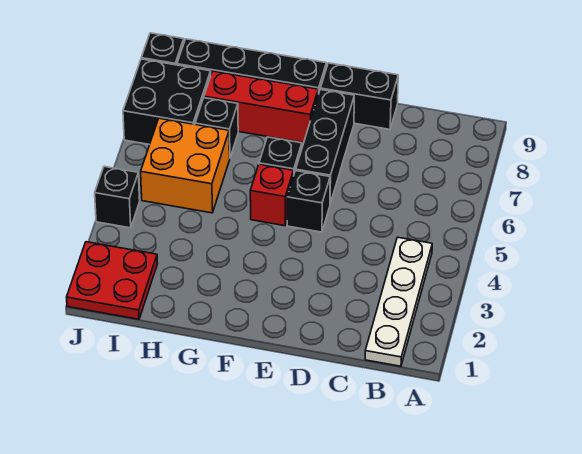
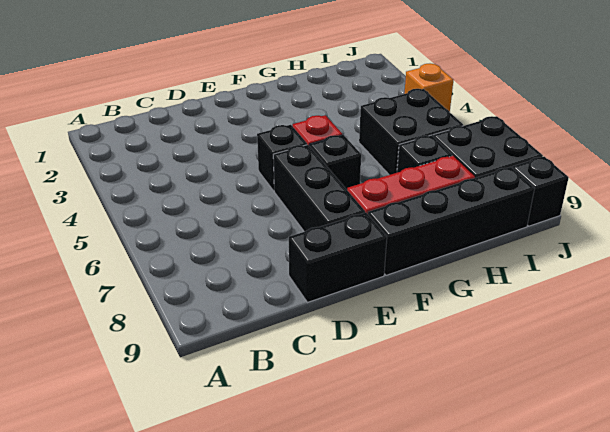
white plate B1:B4 level 1 -> none
orange brick H5:I6 level 1 -> black brick H5:I6 level 1
red plate I1:J2 level 1 -> none
black brick J4 level 1 -> orange brick J4 level 1

